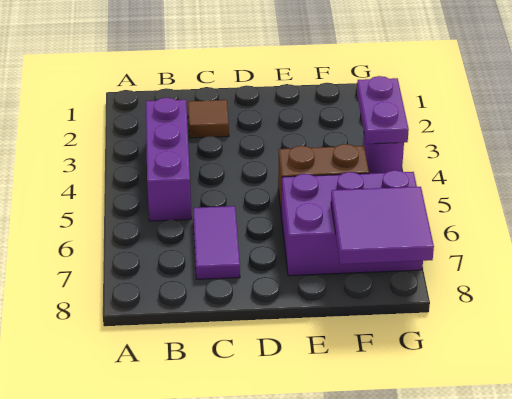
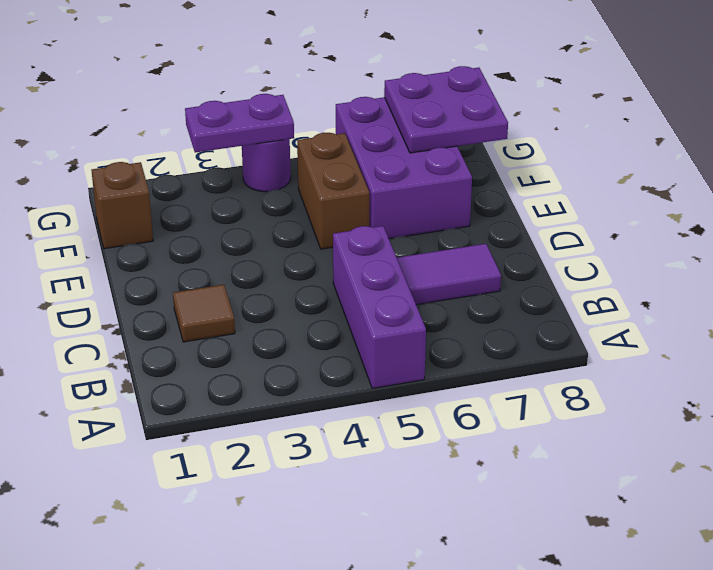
purple brick B3:B5 level 1 -> purple brick A5:C5 level 1
none -> brown brick F1 level 1
purple tile F7:G8 level 2 -> purple plate F7:G8 level 2

